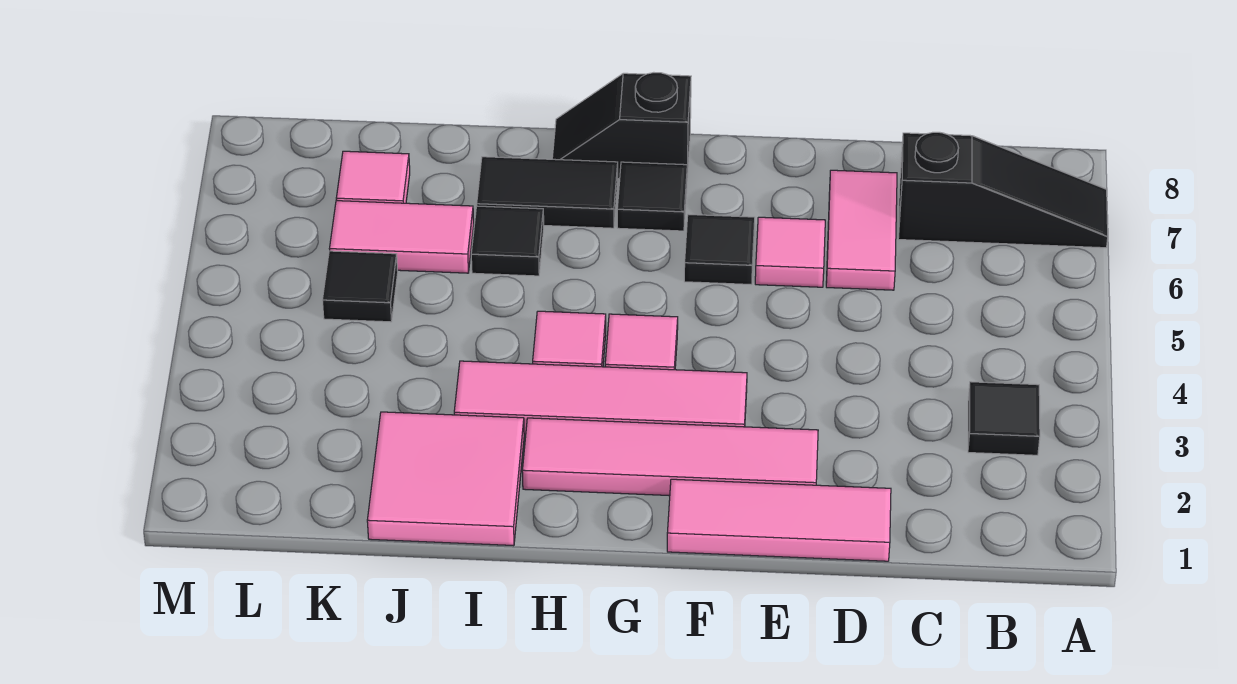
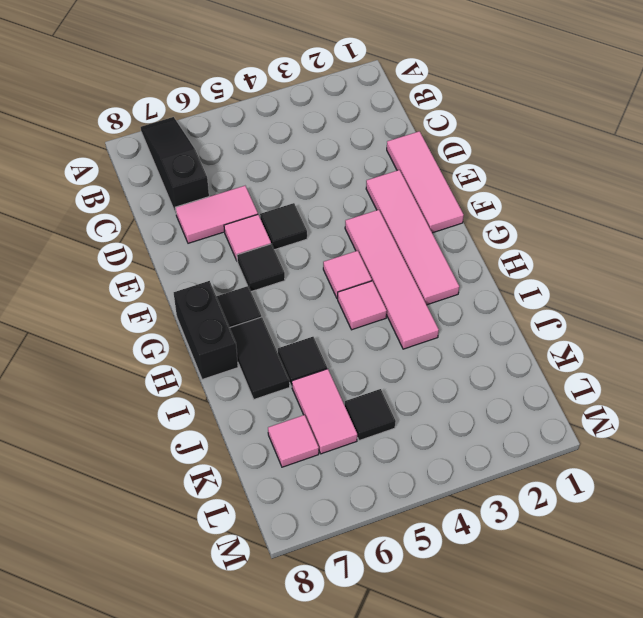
black tile B3 level 1 -> black tile E5 level 1
black slope G8:H8 level 1 top G -> black brick G8:H8 level 1
pink tile I1:J2 level 1 -> none

